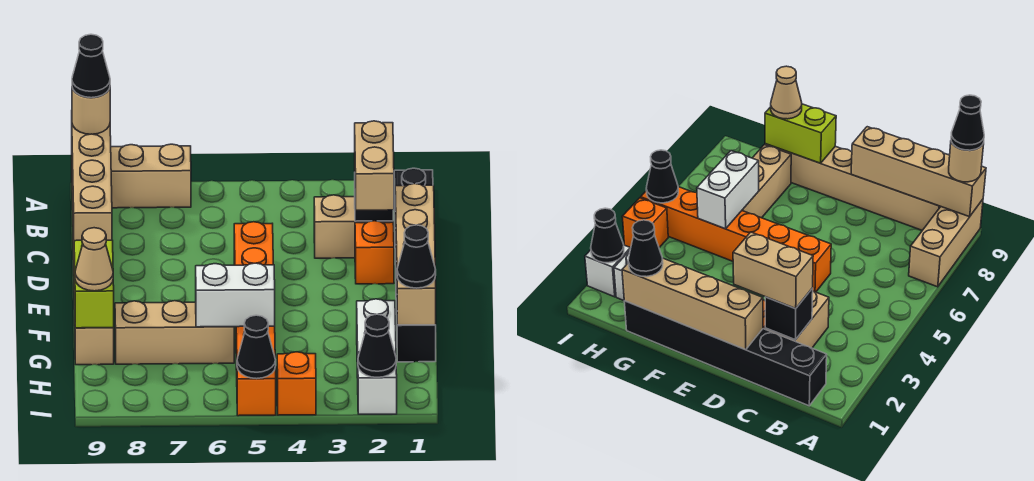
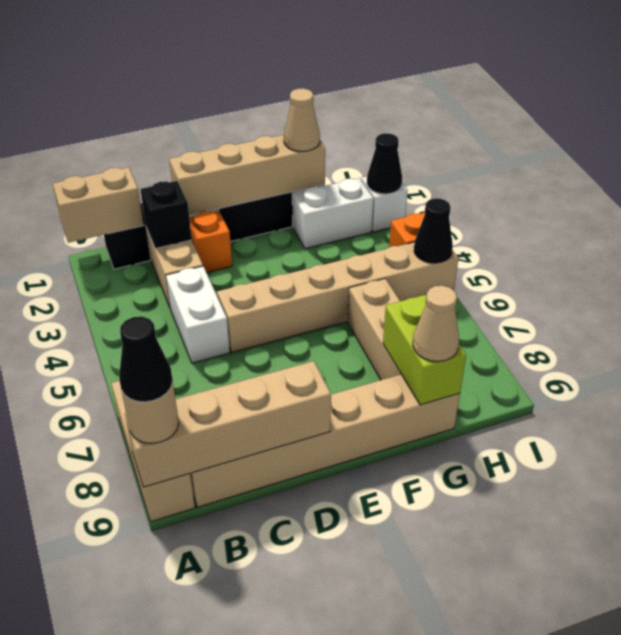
tan brick C2:D2 level 3 -> tan brick A1:B1 level 2
orange brick D5:I5 level 1 -> tan brick D5:I5 level 1
lime brick F9:G9 level 2 -> lime brick G8:G9 level 2
black cone G1 level 3 -> tan cone G1 level 3
white brick G5:G6 level 2 -> white brick C4:C5 level 1

